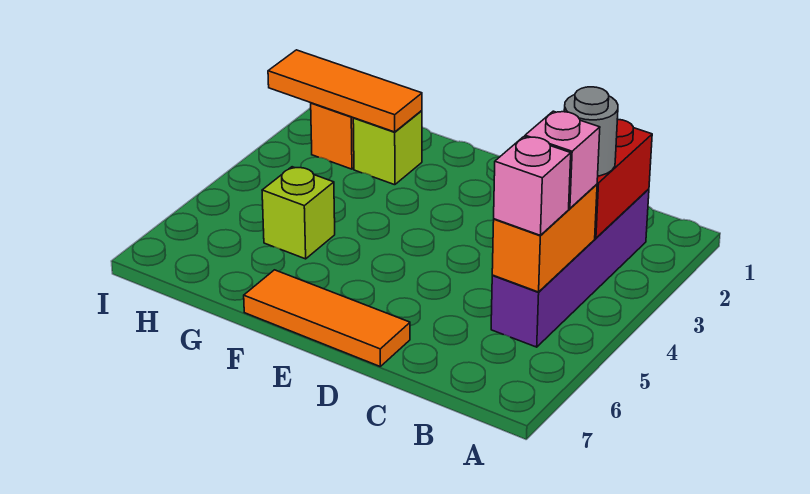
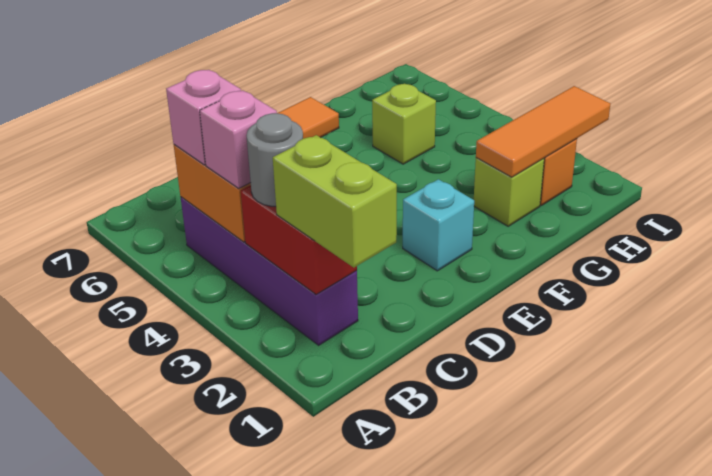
none -> lime brick B1:B2 level 3
none -> cyan brick E2 level 1

